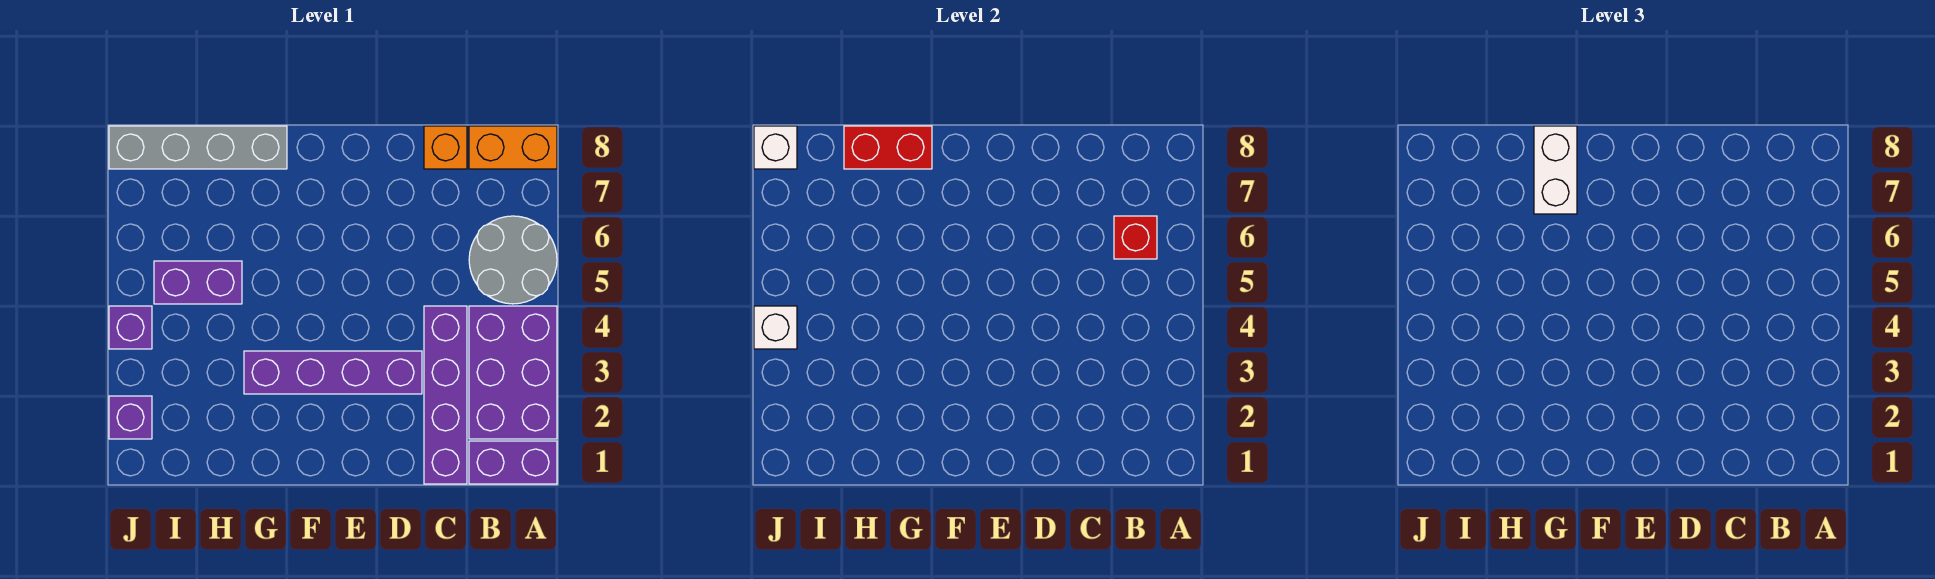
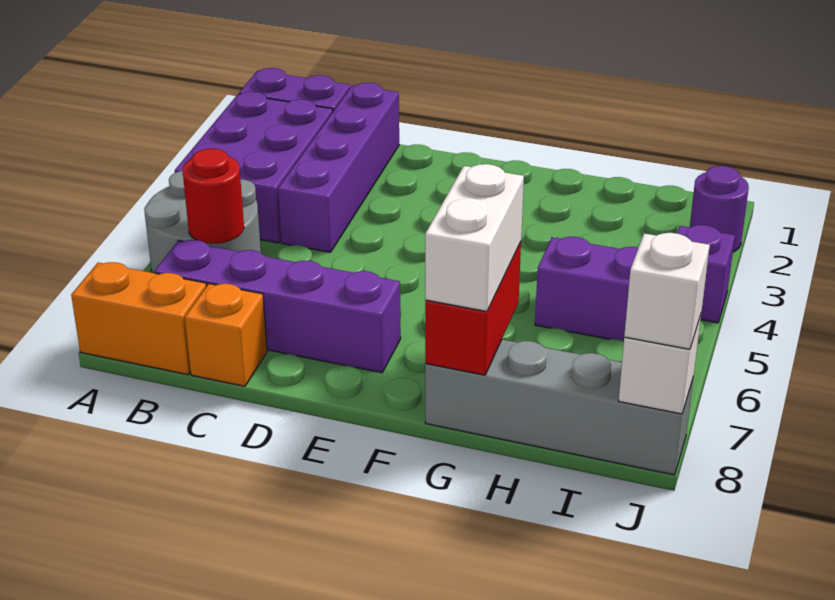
red brick B6 level 2 -> red round brick B6 level 2
purple brick D3:G3 level 1 -> purple brick B7:E7 level 1
red brick G8:H8 level 2 -> red brick G7:G8 level 2
purple brick J2 level 1 -> purple round brick J2 level 1
white brick J4 level 2 -> white brick J8 level 3

